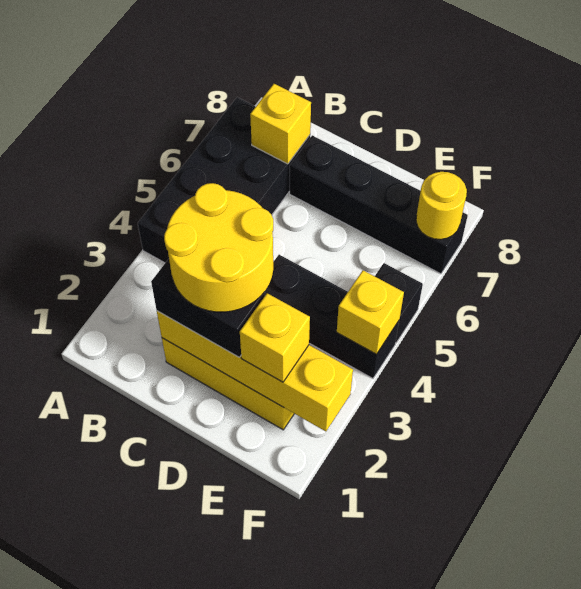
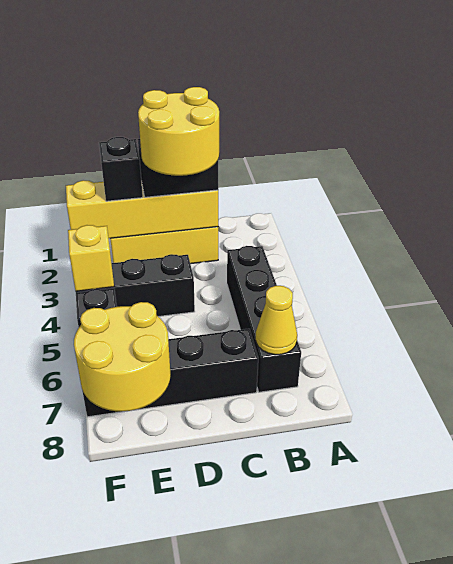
black brick A4:B7 level 1 -> black brick B4:B7 level 1
yellow brick B7 level 2 -> yellow cone B7 level 2
yellow brick E2 level 3 -> black brick E2 level 3
yellow round brick F7 level 2 -> yellow round brick E7:F8 level 2

